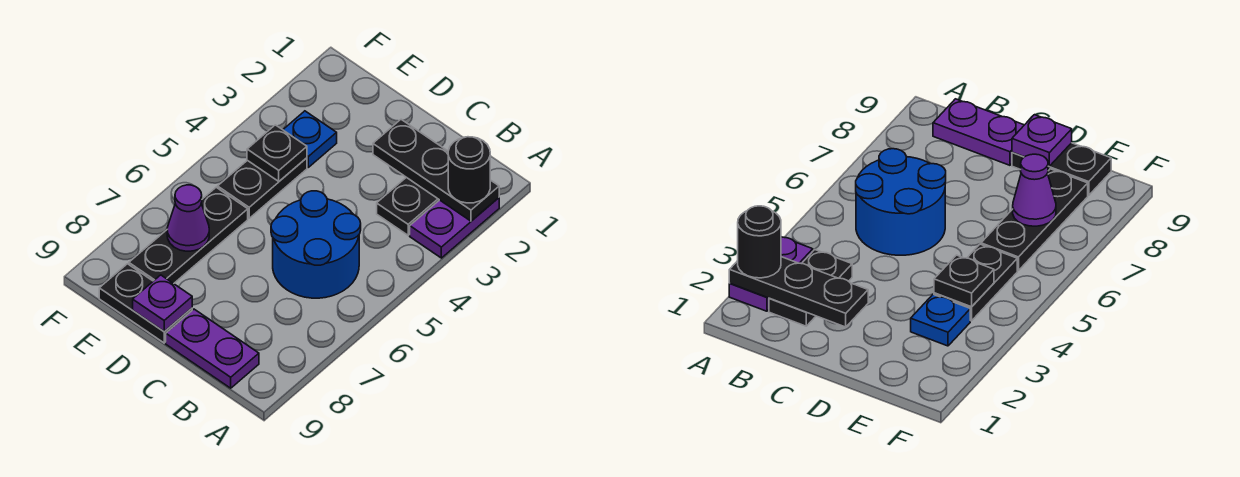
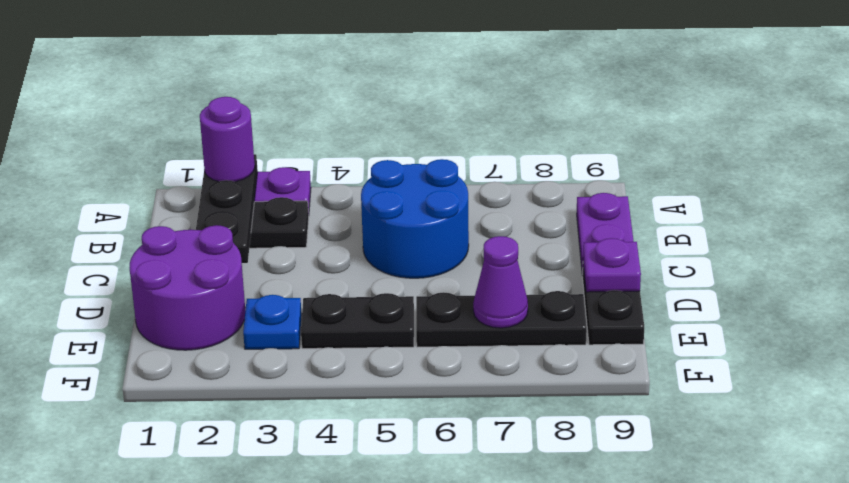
black round brick A2 level 3 -> purple round brick A2 level 3
none -> purple round brick D1:E2 level 1
black plate E4 level 2 -> none

